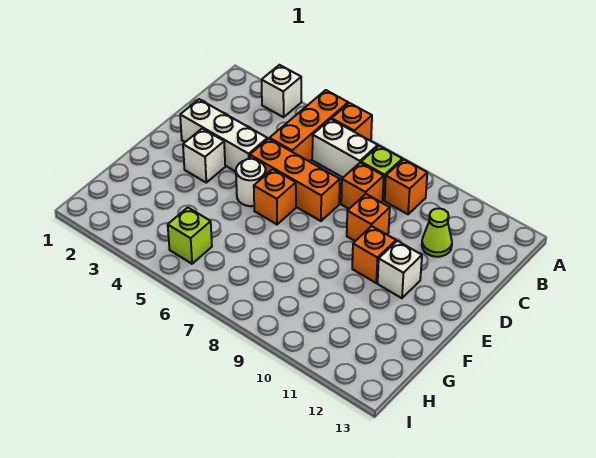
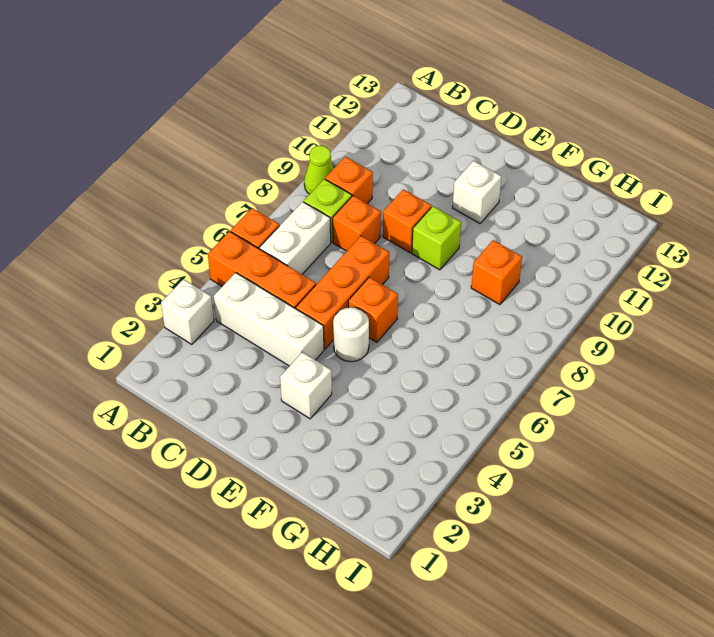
lime cone C11 level 1 -> lime cone A9 level 1
white brick D2:D4 level 1 -> white brick B4:D4 level 1
orange brick E10 level 1 -> orange brick G9 level 1
lime brick H5 level 1 -> lime brick E9 level 1

